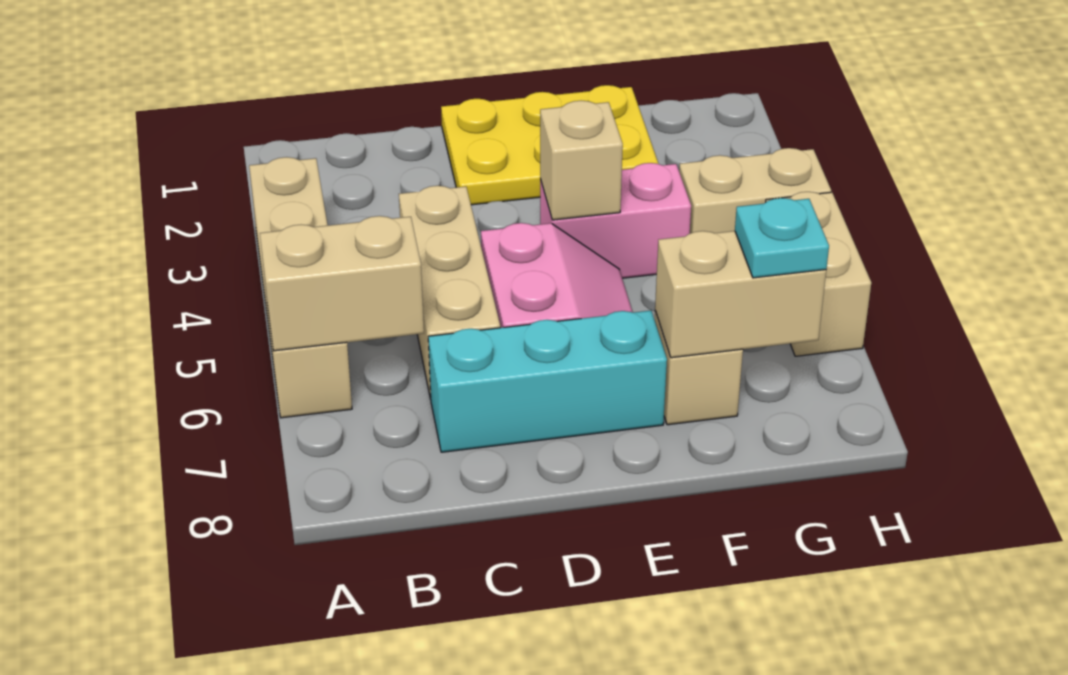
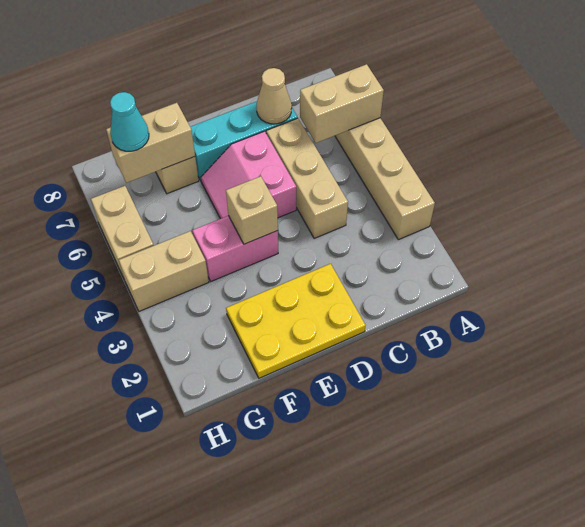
none -> tan cone C7 level 2
cyan plate G7 level 3 -> cyan cone G7 level 3

